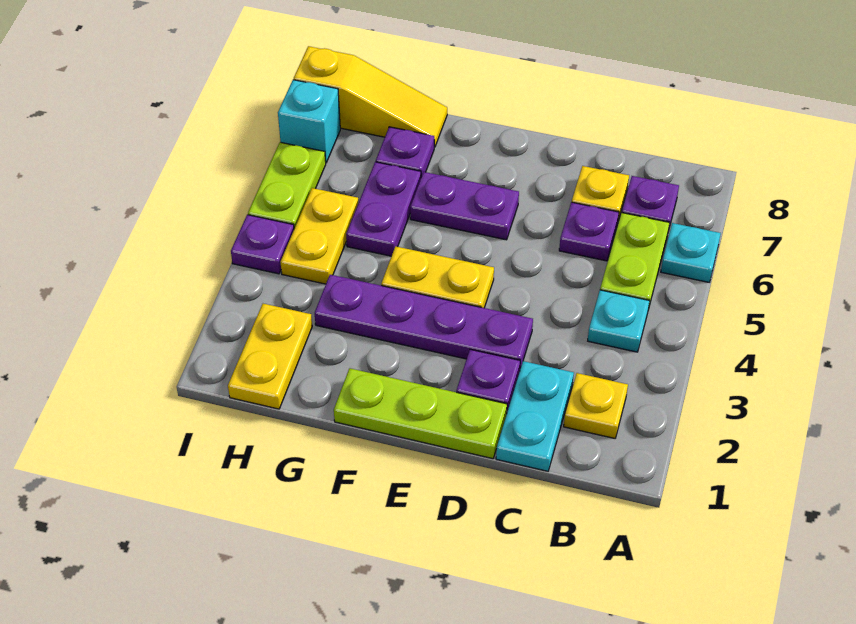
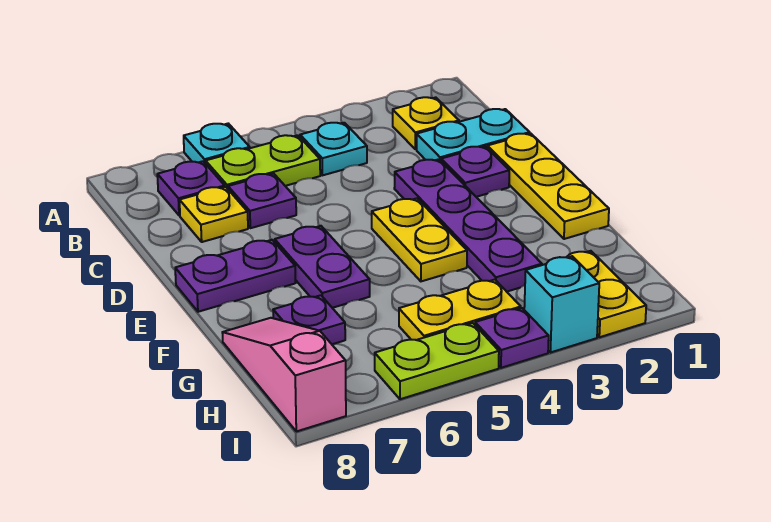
lime plate D1:F1 level 1 -> yellow plate D1:F1 level 1
purple plate G5:G6 level 1 -> purple plate E7:E8 level 1
yellow slope G8:I8 level 1 top I -> pink slope G8:I8 level 1 top I
yellow plate H1:H2 level 1 -> yellow plate H2:I2 level 1
cyan brick I7 level 1 -> cyan brick I3 level 1

